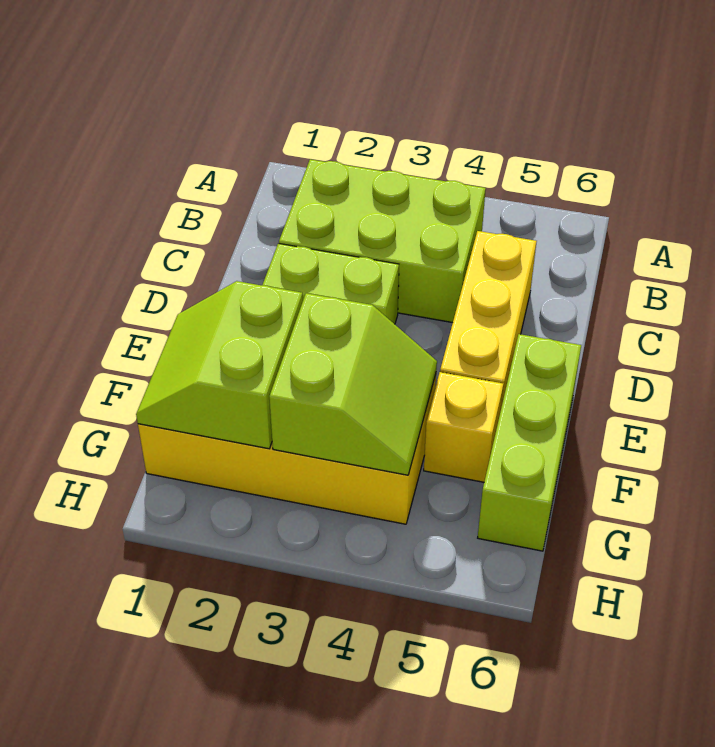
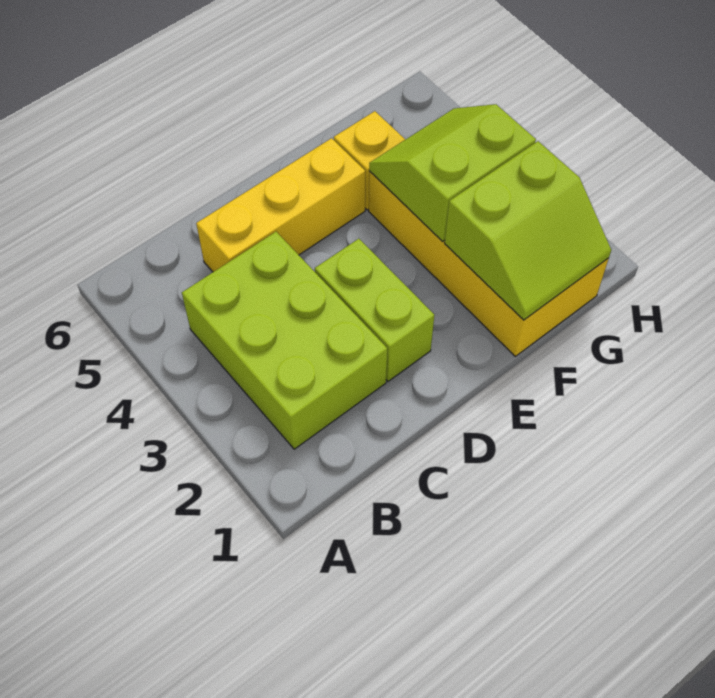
lime brick E6:G6 level 1 -> none

